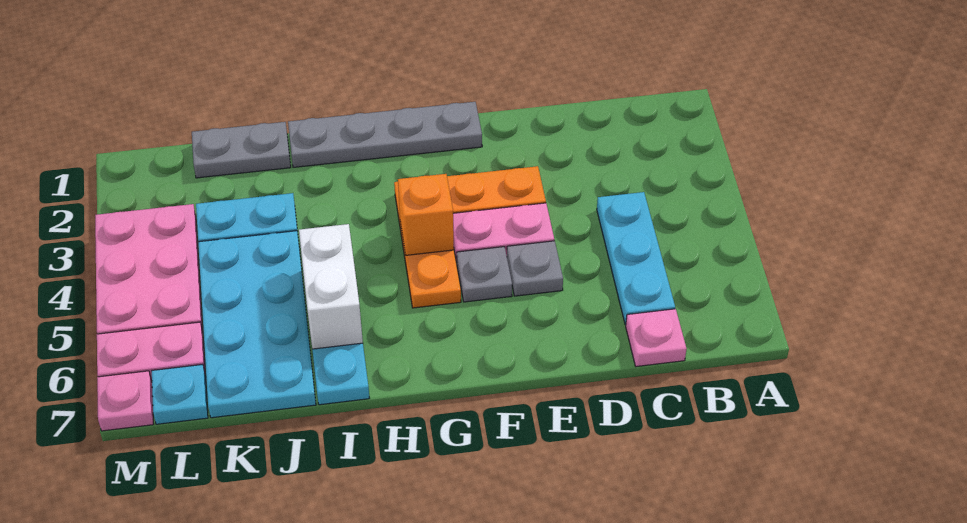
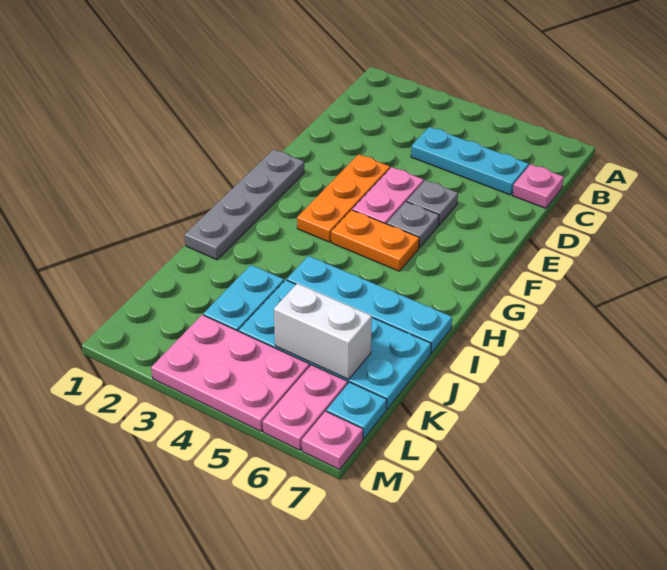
orange brick G4 level 2 -> none
white brick I5:I6 level 2 -> white brick K5:K6 level 2
grey plate J1:K1 level 1 -> none

